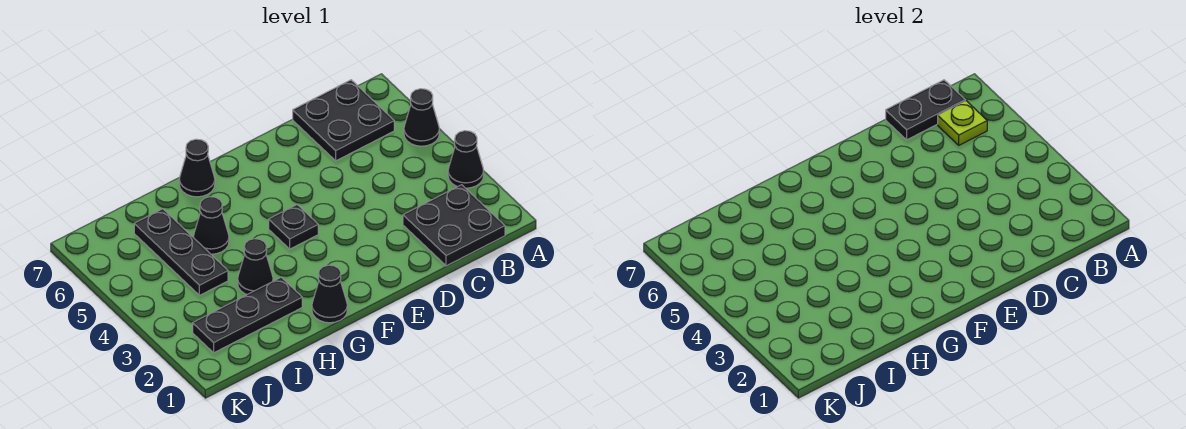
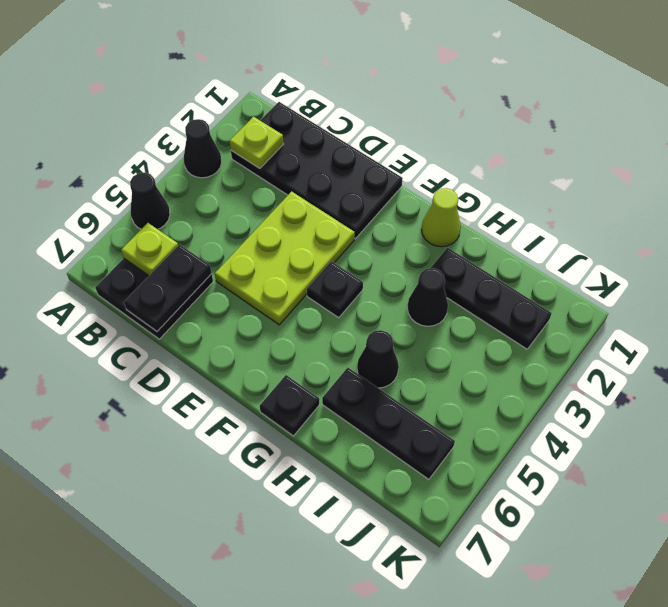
black plate B1:C2 level 1 -> black plate B1:E2 level 1
none -> lime plate B2 level 2
black plate B7:C7 level 2 -> black plate C6:C7 level 2
none -> lime plate D3:E5 level 1
black cone G1 level 1 -> lime cone G1 level 1
black cone G7 level 1 -> black plate G7 level 1
black plate I4:I6 level 1 -> black plate H6:J6 level 1

